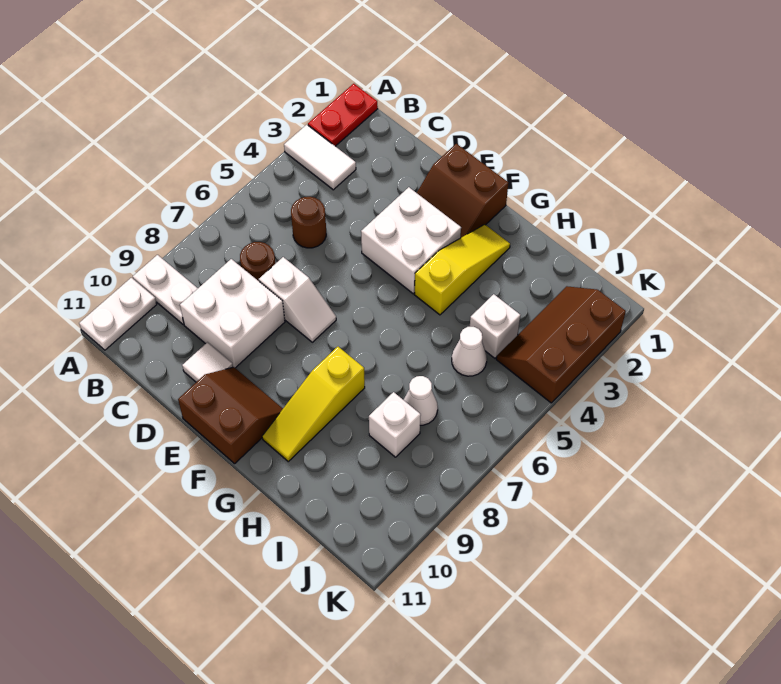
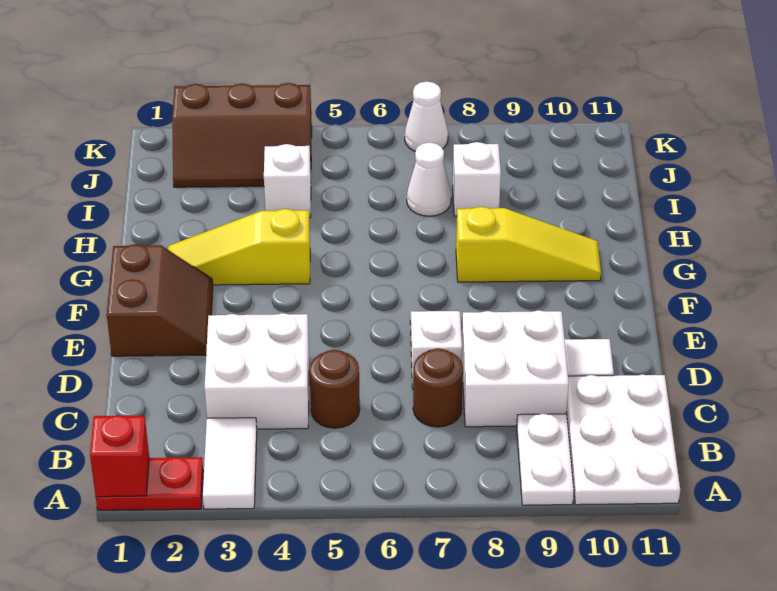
none -> red brick A1 level 2
white plate A10:A11 level 1 -> white plate A10:C11 level 1
white brick E3:F4 level 1 -> white brick C3:D4 level 1
brown slope E10:F11 level 1 top 11 -> none
white cone I5 level 1 -> white cone K7 level 1

